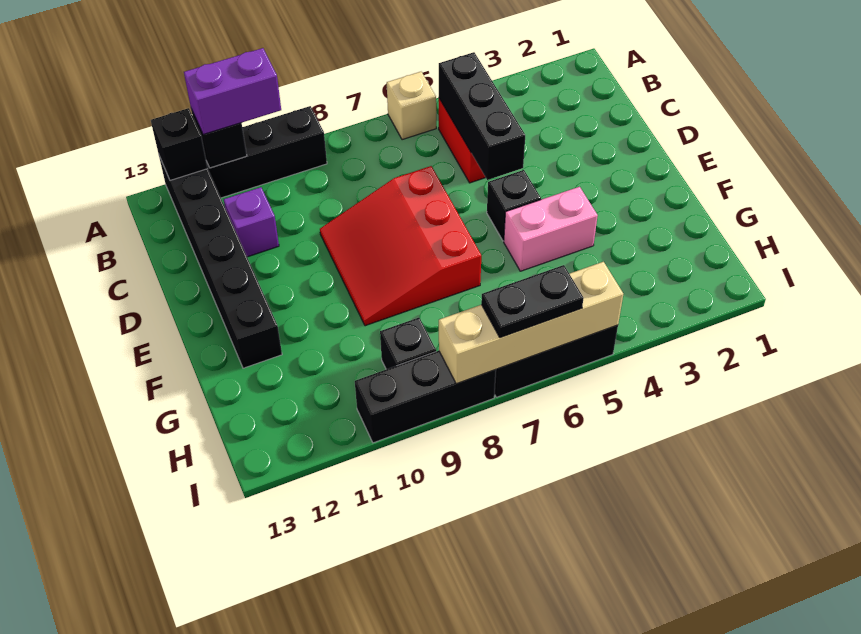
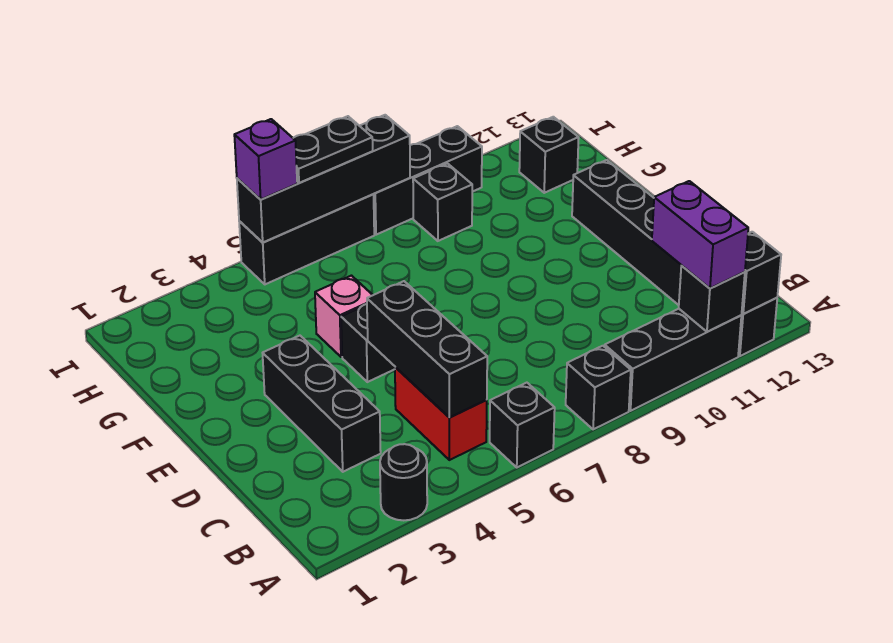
none -> black round brick A3 level 1
tan brick A6 level 1 -> black brick A6 level 1
none -> black brick A8 level 1
purple brick A10:A11 level 3 -> purple brick A11:B11 level 3
none -> black brick C3:E3 level 1
purple brick C11 level 1 -> purple brick I5 level 3
red slope D7:F9 level 1 top 7 -> none
pink brick F4:F5 level 1 -> pink brick F5 level 1
none -> black brick H12 level 1
tan brick I5:I8 level 2 -> black brick I5:I8 level 2

